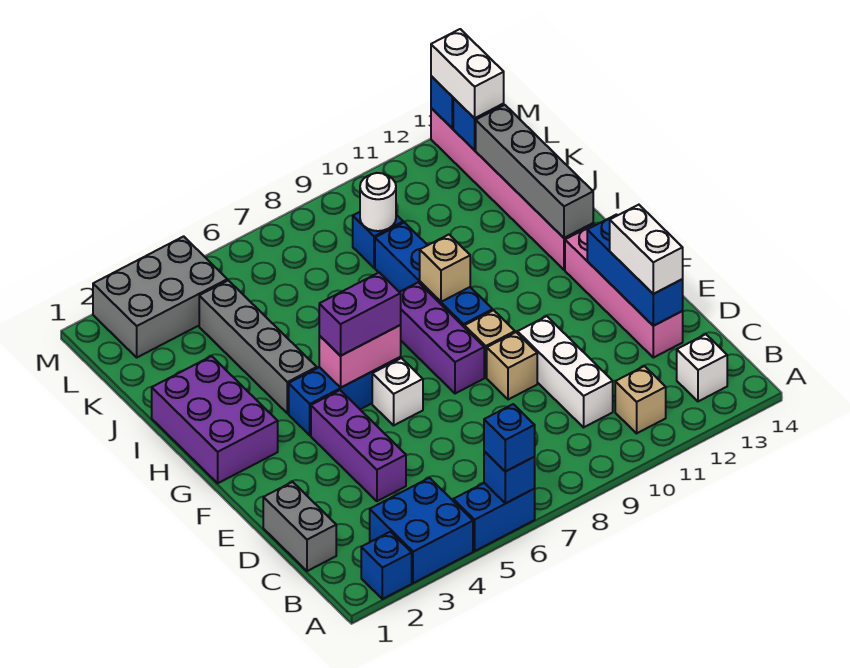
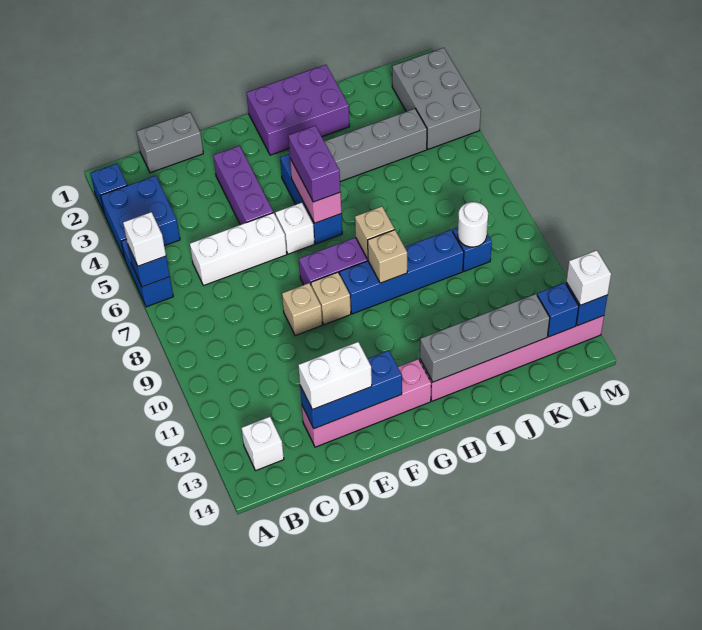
blue brick A6 level 3 -> white brick A6 level 3
tan brick B11 level 1 -> tan brick H8 level 2
white brick C10:E10 level 1 -> white brick C6:E6 level 1
purple brick D4:F4 level 1 -> purple brick E3:E5 level 1
white brick L13:M13 level 3 -> white brick M13 level 3

